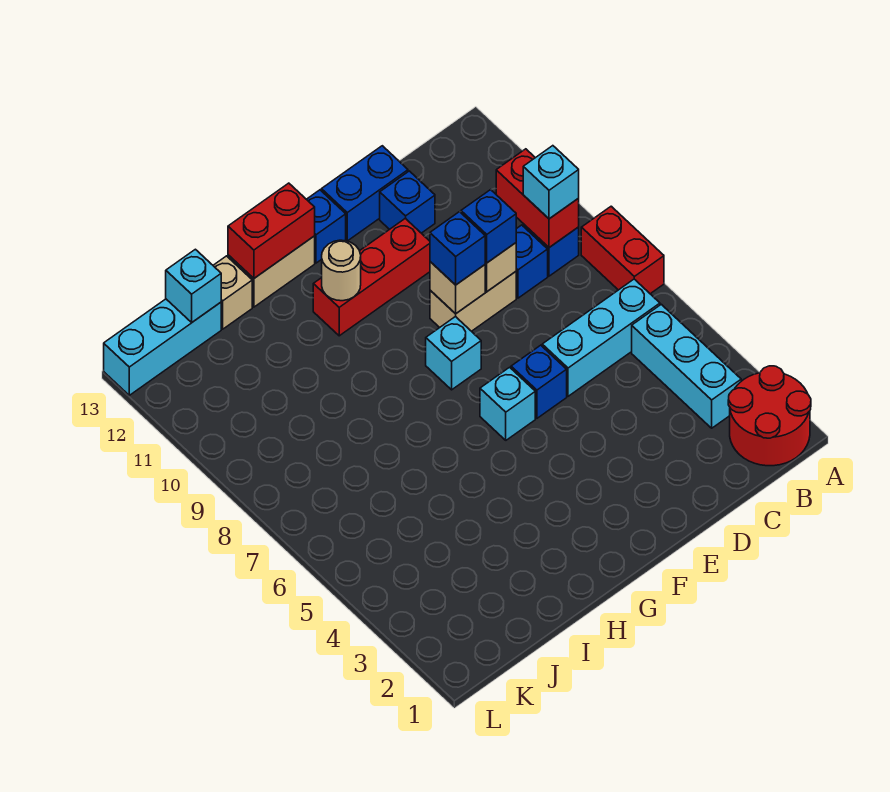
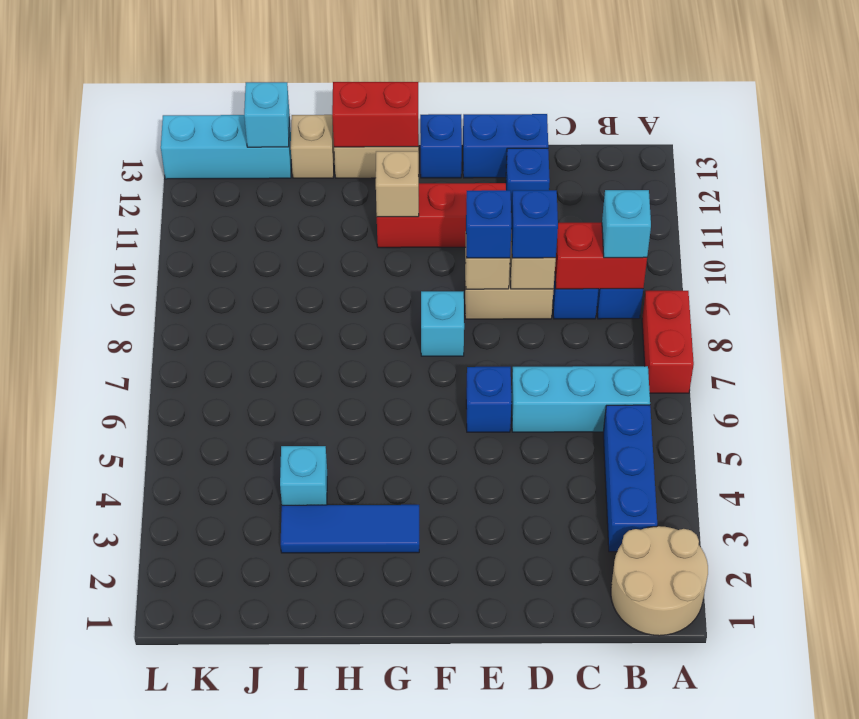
red round brick A1:B2 level 1 -> tan round brick A1:B2 level 1
cyan brick B3:B5 level 1 -> blue brick B3:B5 level 1
red brick B9:B10 level 2 -> red brick B9:C9 level 2
cyan brick F6 level 1 -> cyan brick I4 level 1
none -> blue tile G3:I3 level 1
tan round brick G11 level 2 -> tan brick G11 level 2

